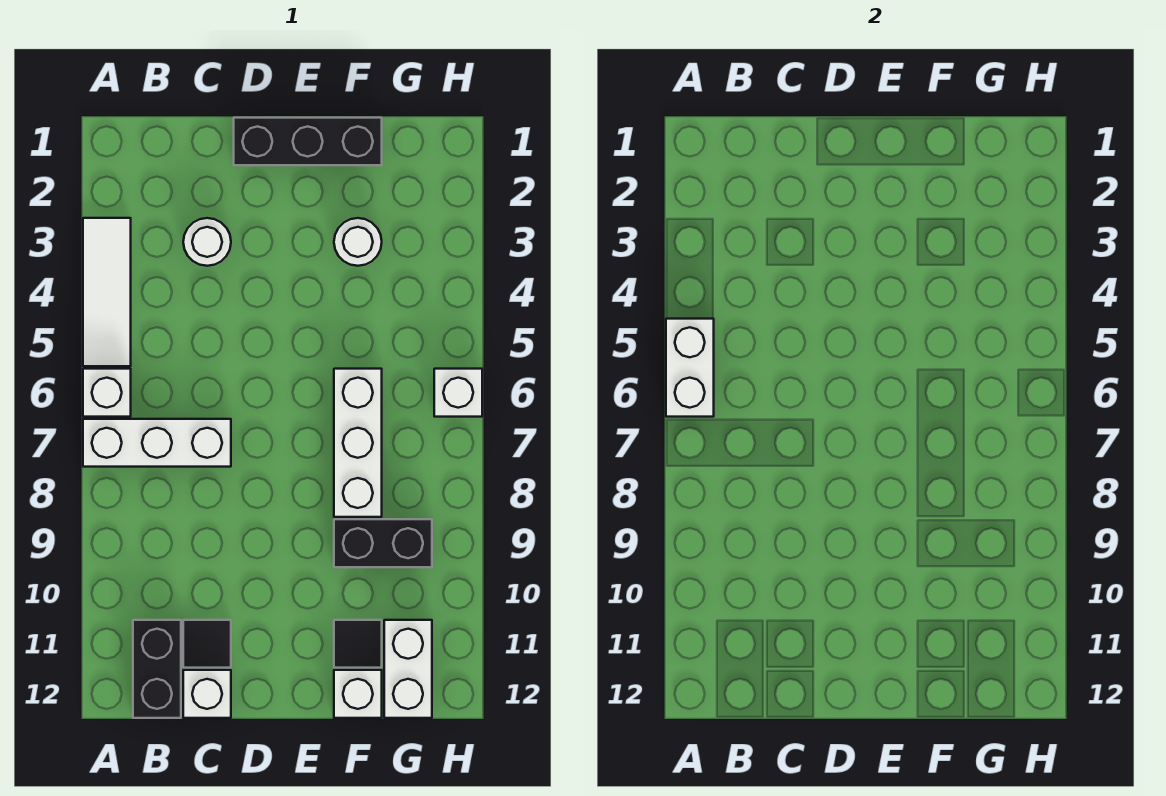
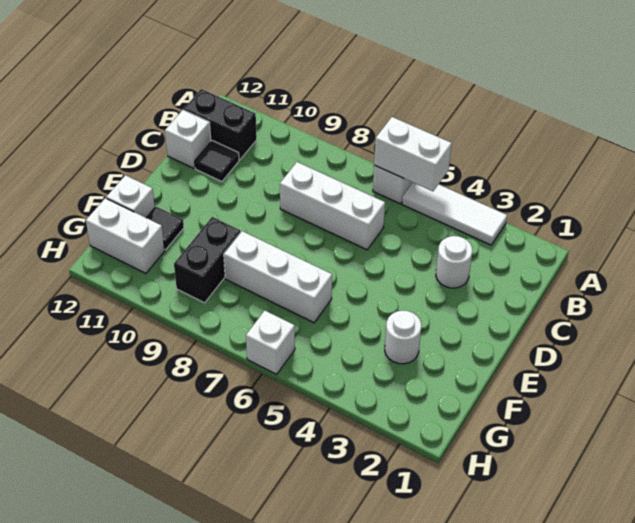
white brick A7:C7 level 1 -> white brick C6:C8 level 1
black brick D1:F1 level 1 -> none

